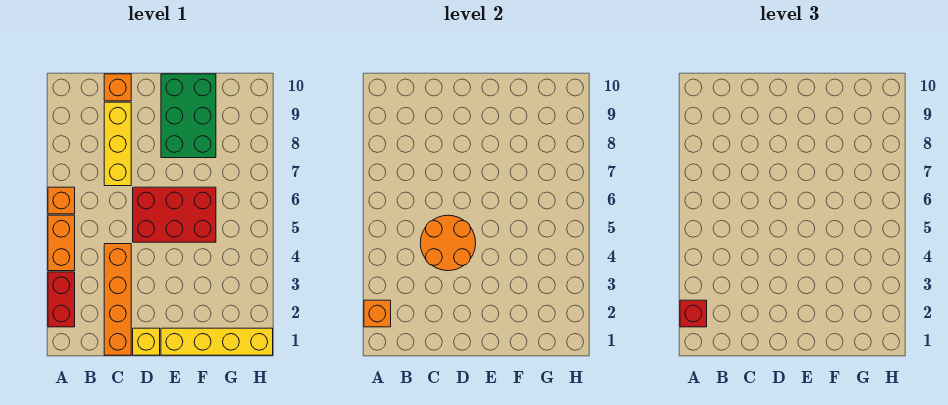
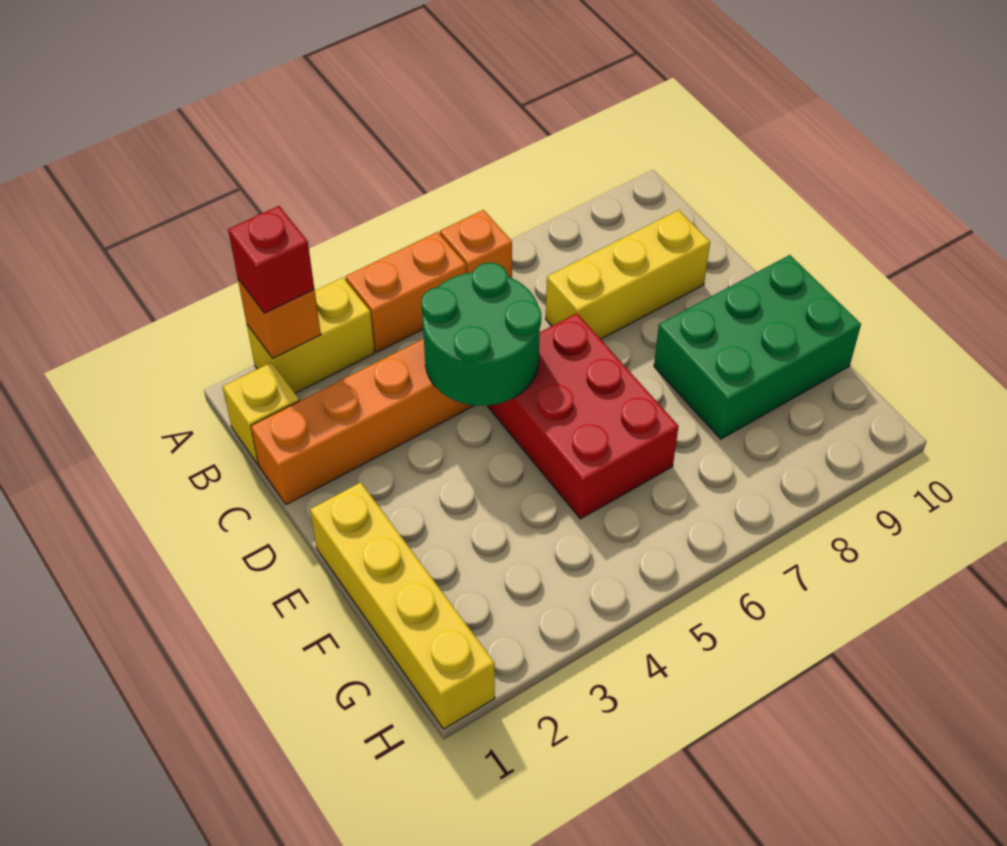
red brick A2:A3 level 1 -> yellow brick A2:A3 level 1
orange round brick C4:D5 level 2 -> green round brick C4:D5 level 2
orange brick C10 level 1 -> none
yellow brick D1 level 1 -> yellow brick B1 level 1

